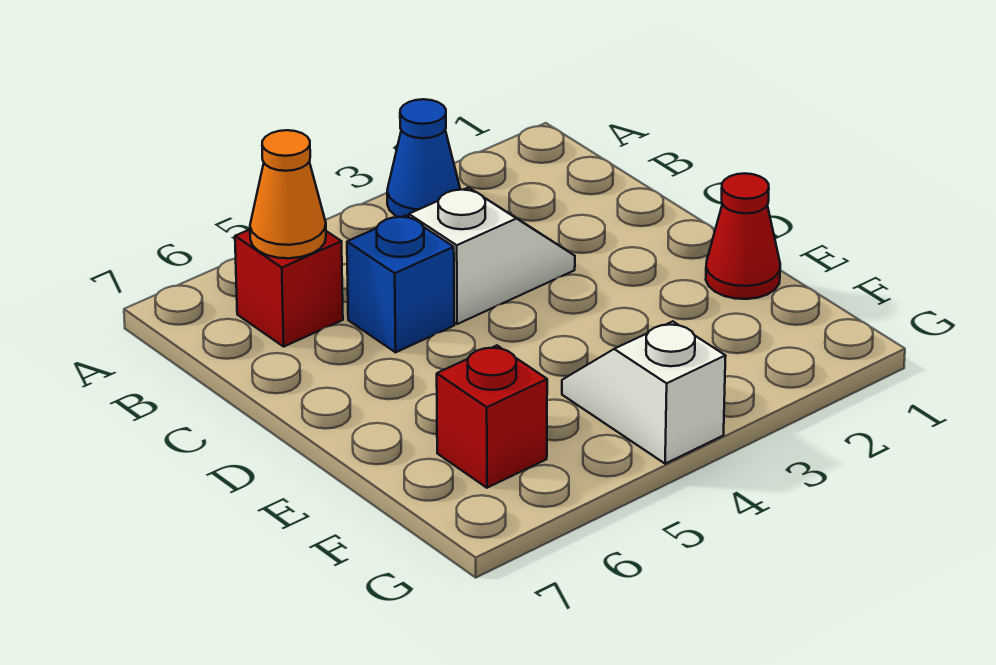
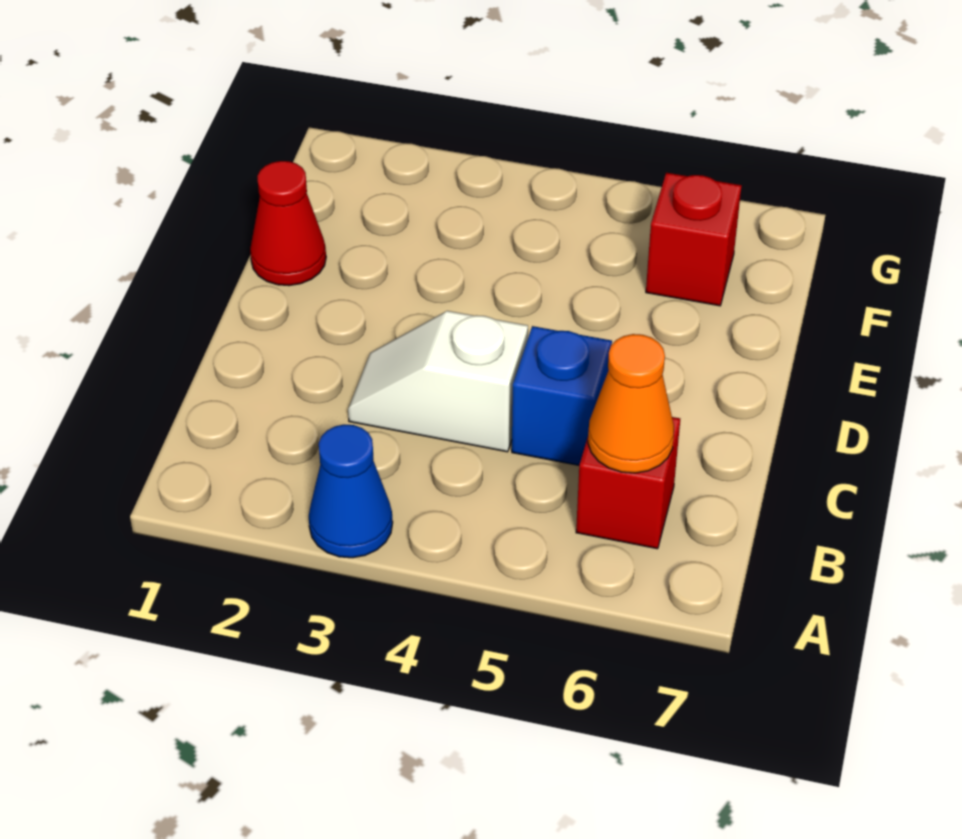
white slope F4:G4 level 1 top G -> none

